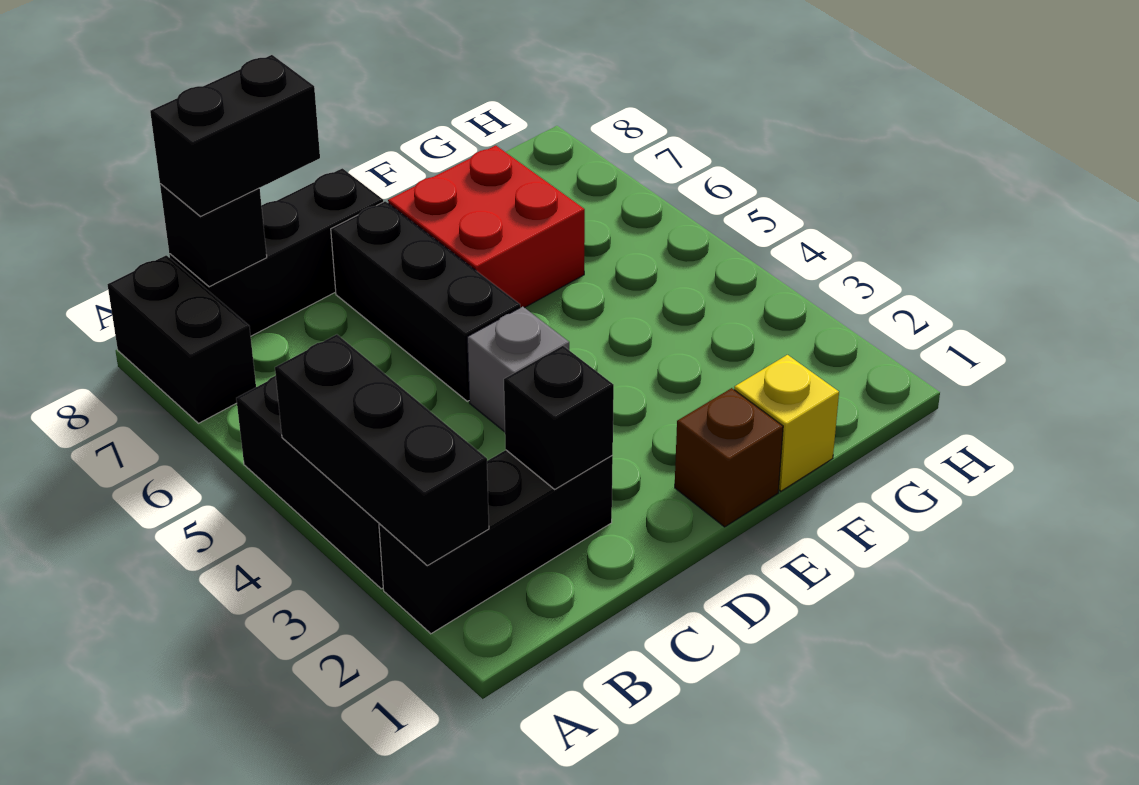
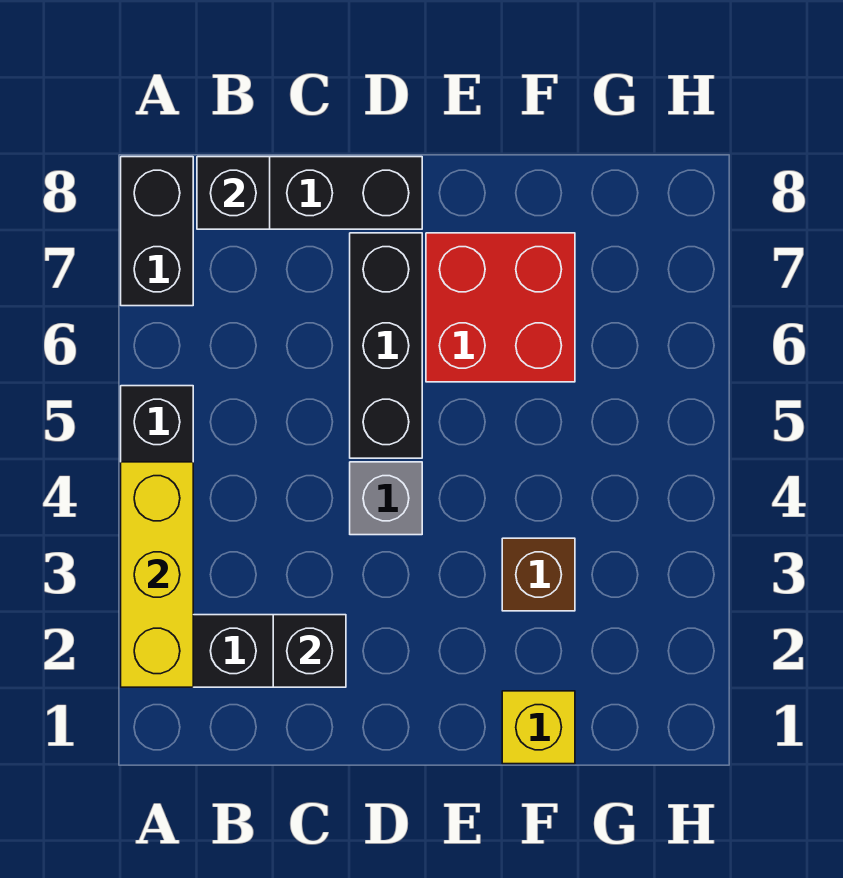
black brick A2:A4 level 2 -> yellow brick A2:A4 level 2
black brick B8:C8 level 3 -> none
brown brick E1 level 1 -> brown brick F3 level 1

